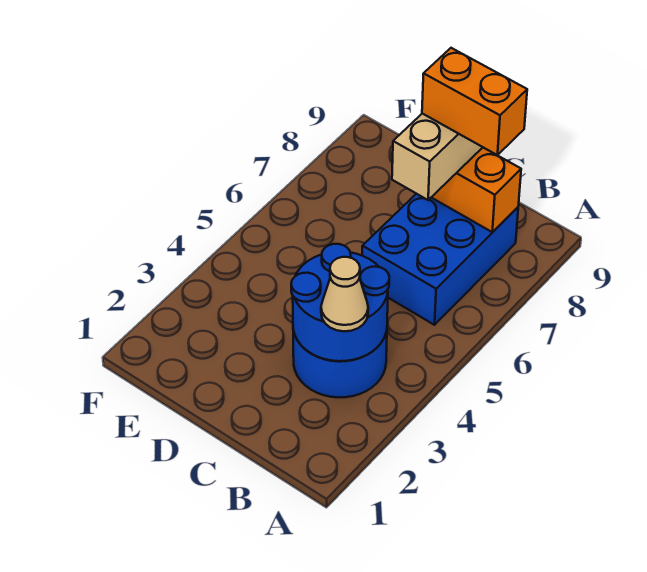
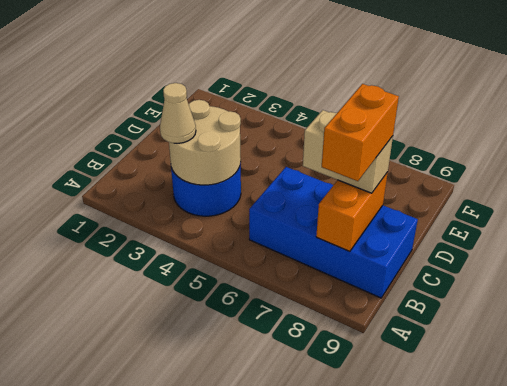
blue round brick B3:C4 level 2 -> tan round brick B3:C4 level 2
blue brick B6:C8 level 1 -> blue brick B6:C9 level 1

